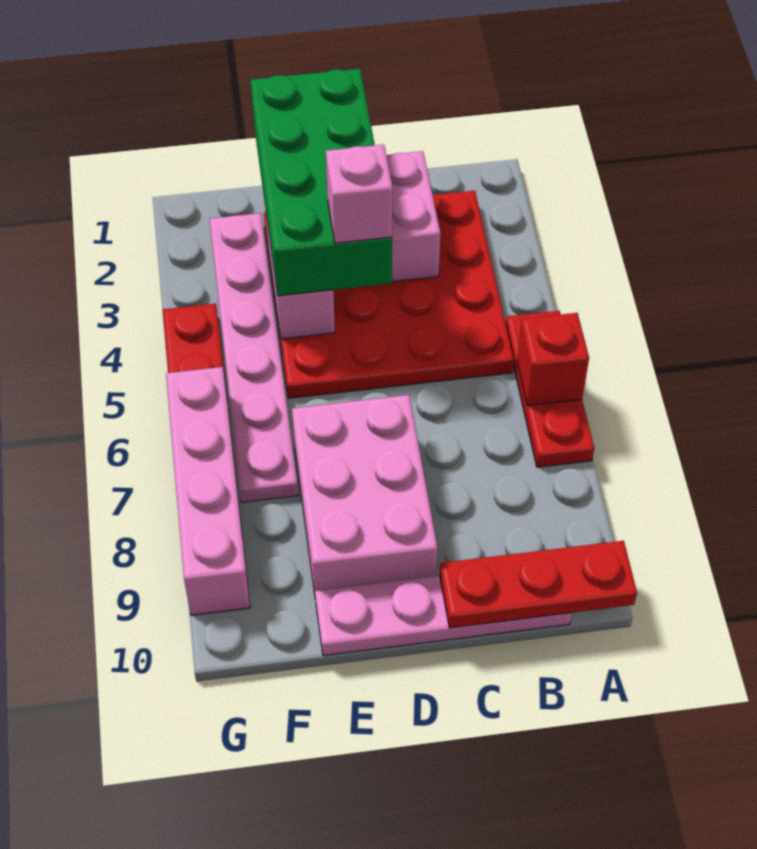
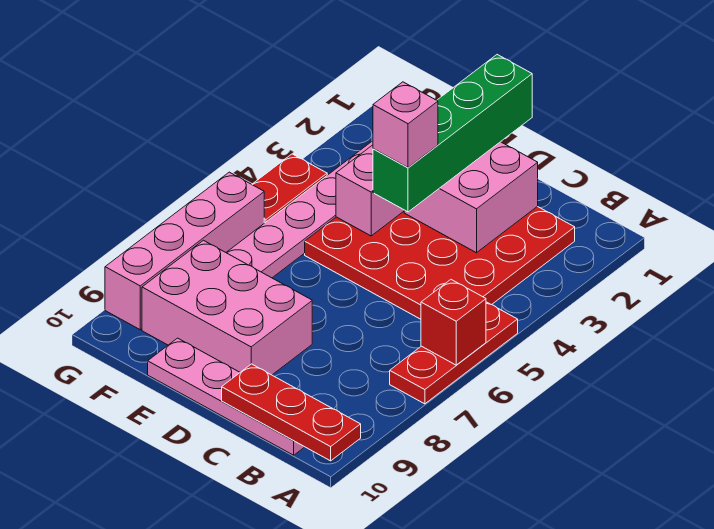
green brick D1:E4 level 3 -> green brick D1:D4 level 3
pink brick D7:E9 level 1 -> pink brick D8:F9 level 1

